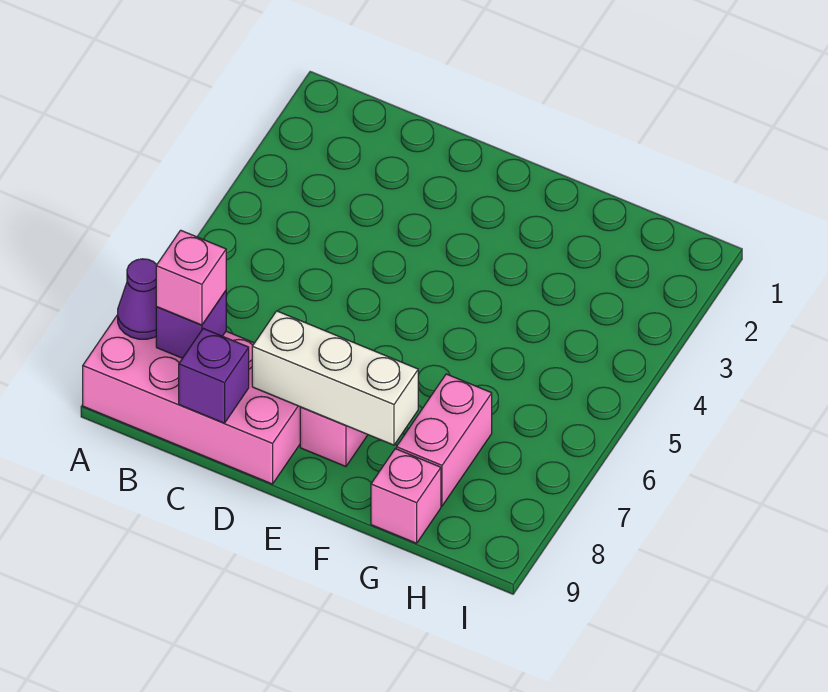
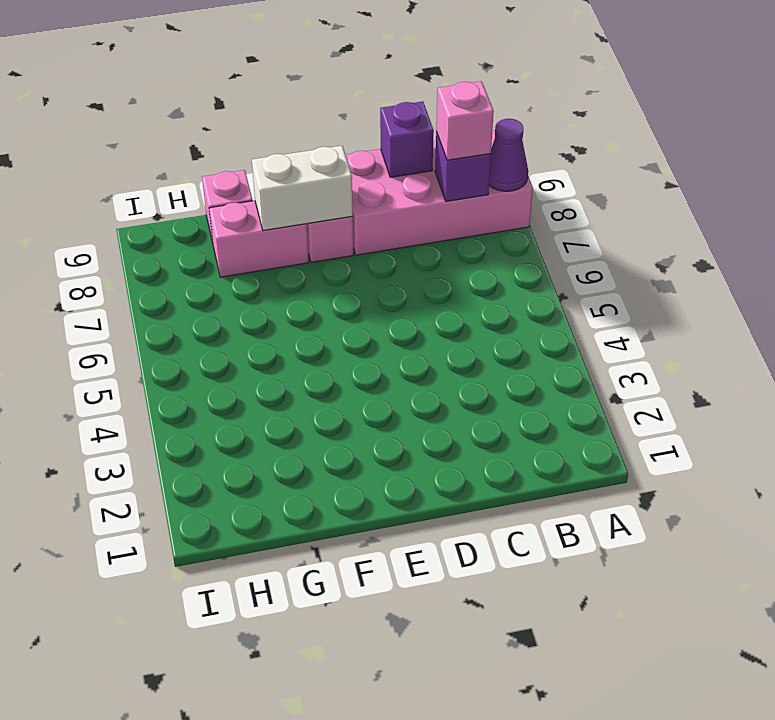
white brick D8:F8 level 2 -> white brick E8:F8 level 2
pink brick G7:G8 level 1 -> pink brick F8:G8 level 1

